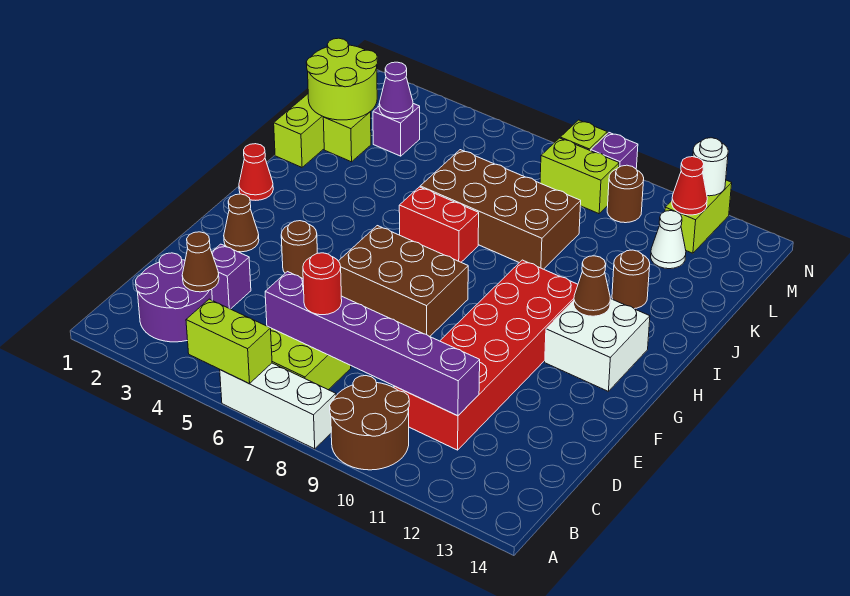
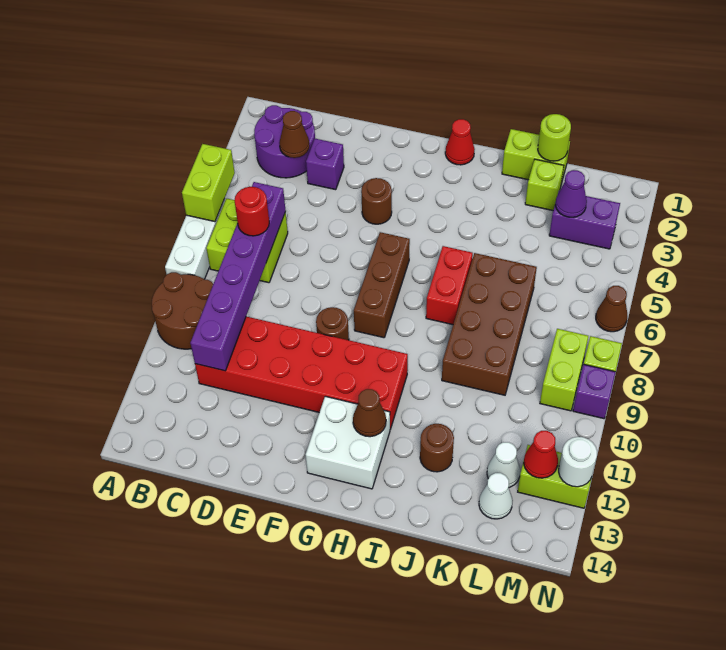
brown cone F2 level 1 -> brown cone N6 level 1
brown brick F6:G8 level 1 -> brown brick G6:G8 level 1
lime round brick K1:L2 level 2 -> lime round brick K1 level 2
purple brick L3 level 1 -> purple brick L3:M3 level 1
none -> white cone L13 level 1
brown round brick M10 level 1 -> brown round brick F9 level 1

